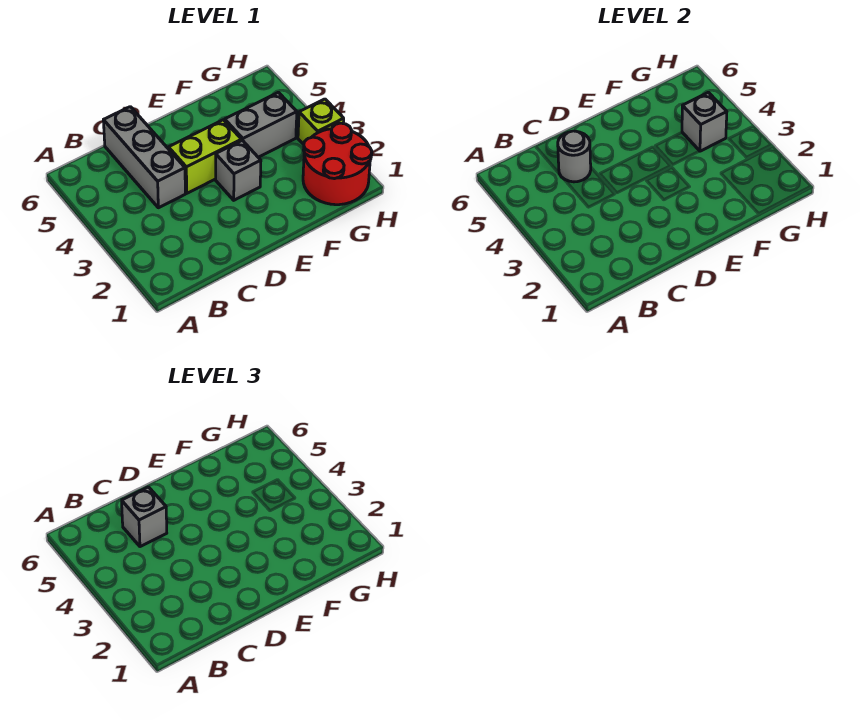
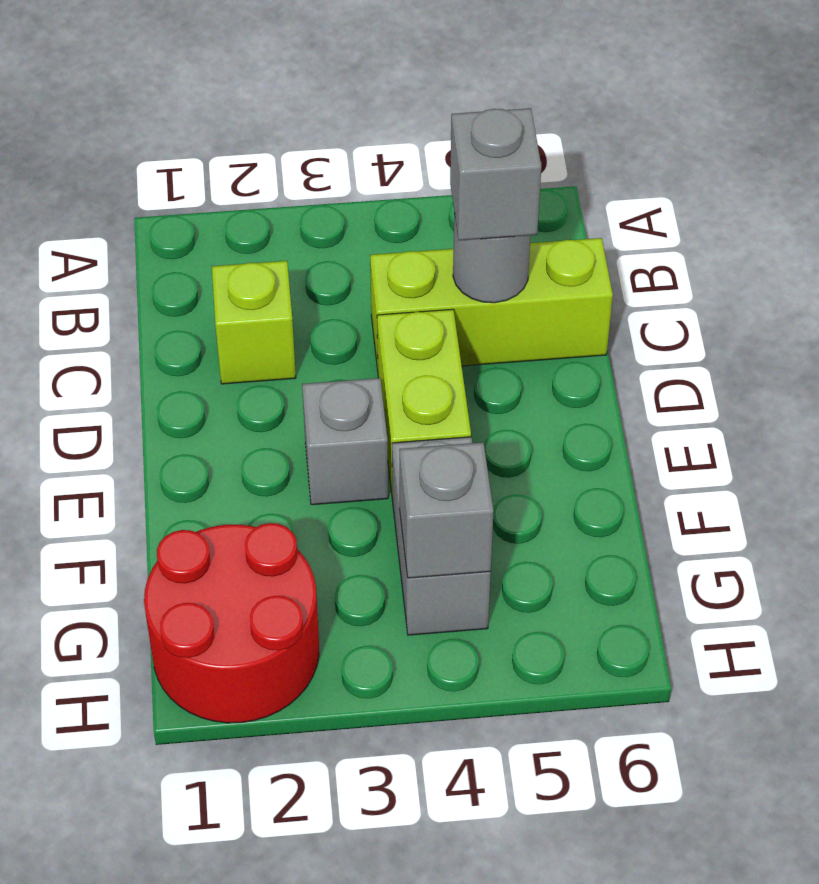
grey brick C4:C6 level 1 -> lime brick C4:C6 level 1
lime brick H3 level 1 -> lime brick C2 level 1

